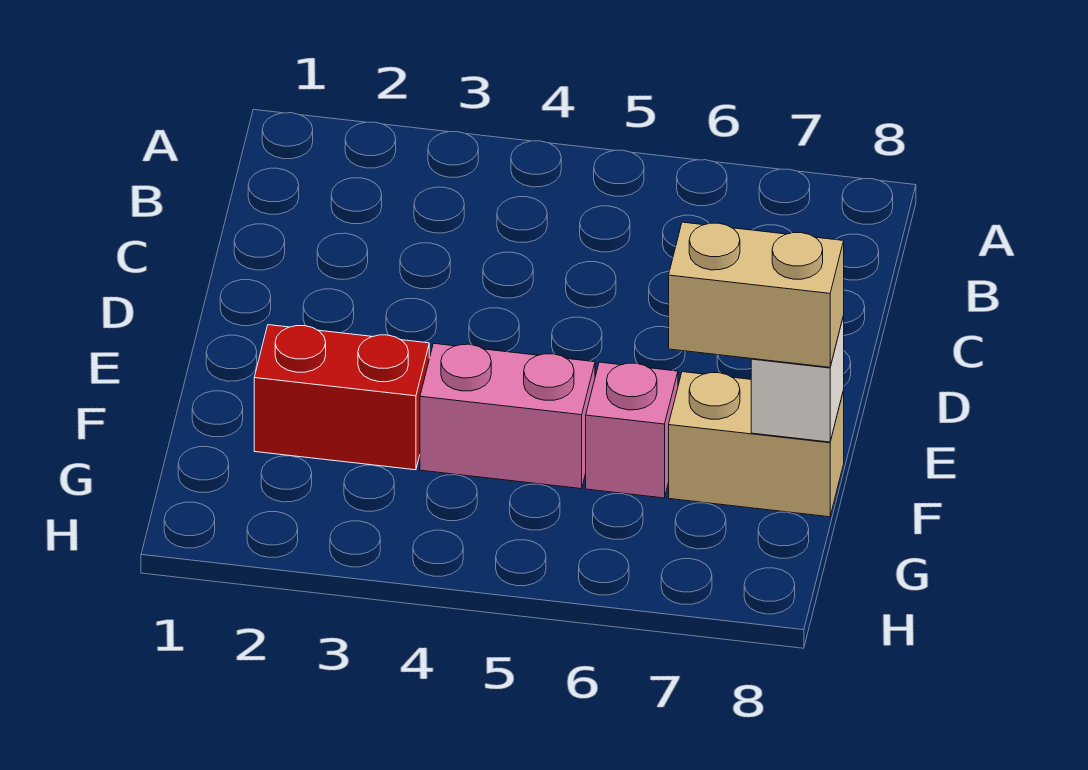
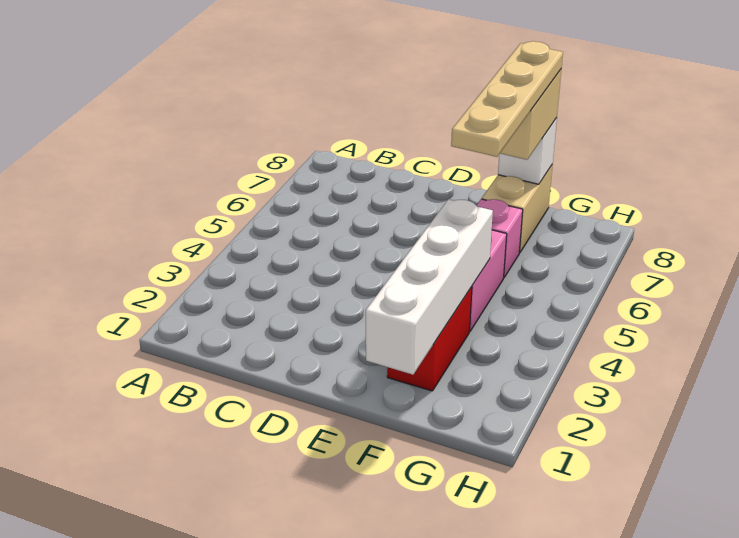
none -> white brick F1:F4 level 2
none -> tan plate F5:F8 level 4

